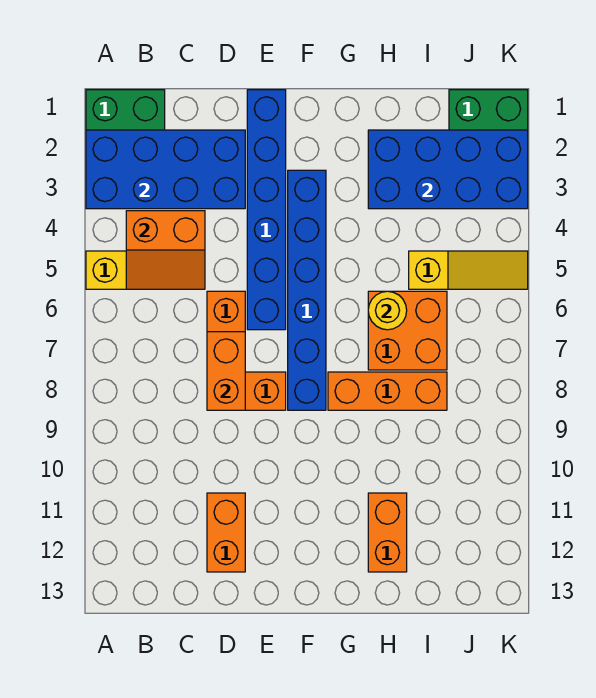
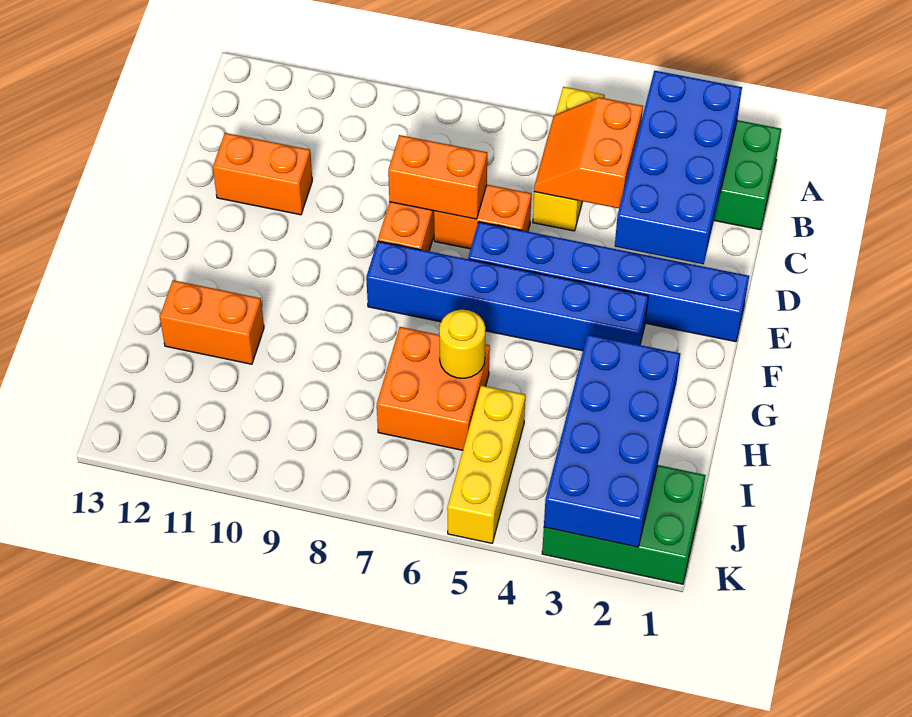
orange brick G8:I8 level 1 -> none
yellow slope I5:K5 level 1 top I -> yellow brick I5:K5 level 1

